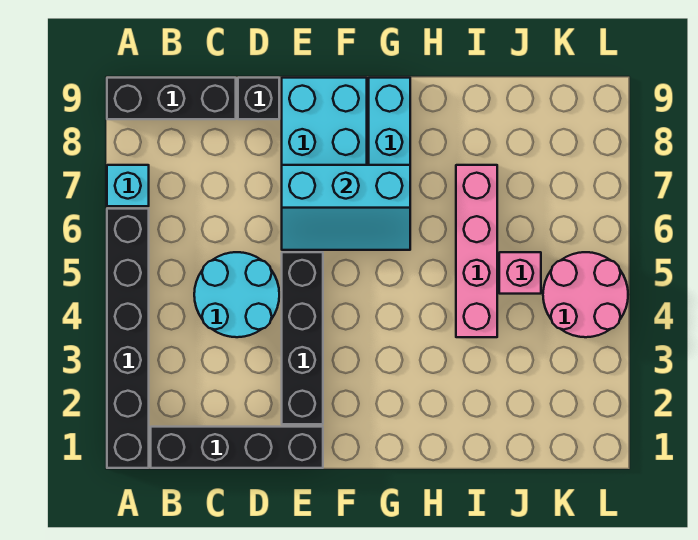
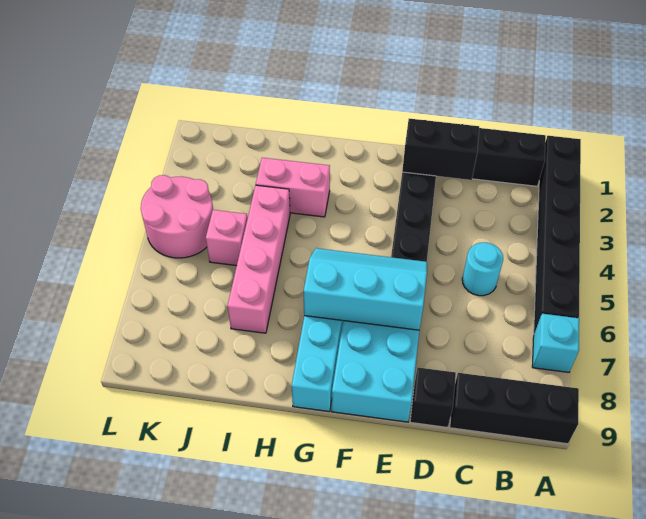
cyan round brick C4:D5 level 1 -> cyan round brick C5 level 1
none -> black brick D2:E2 level 2
none -> pink brick H3:I3 level 1

